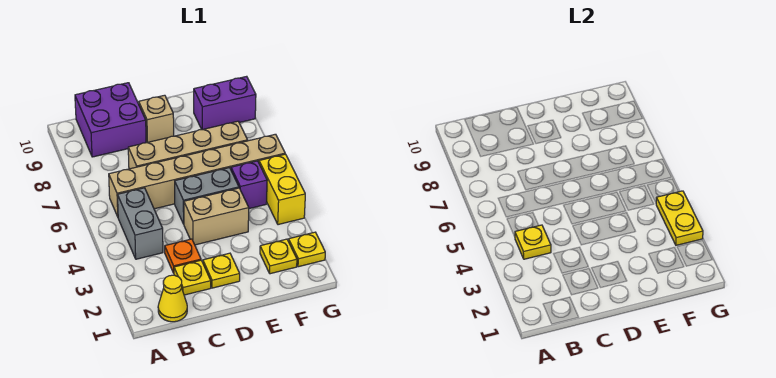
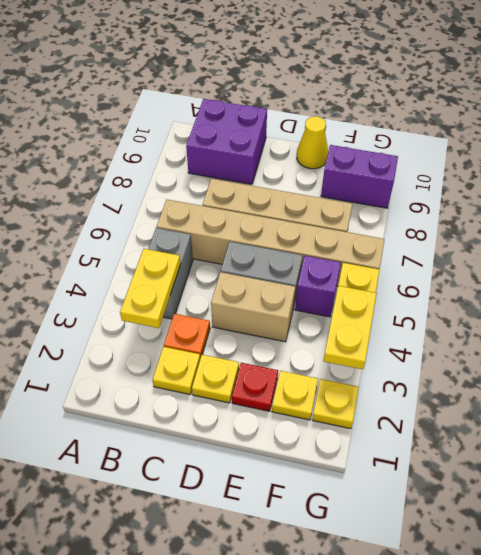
yellow cone B1 level 1 -> yellow cone E10 level 1
yellow plate B4 level 2 -> yellow plate B3:B4 level 2
tan brick D9 level 1 -> none
none -> red plate E2 level 1

